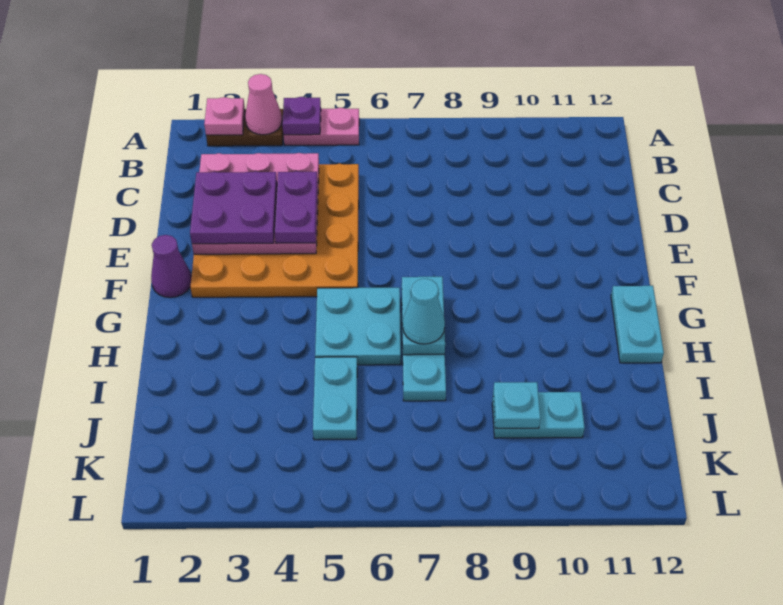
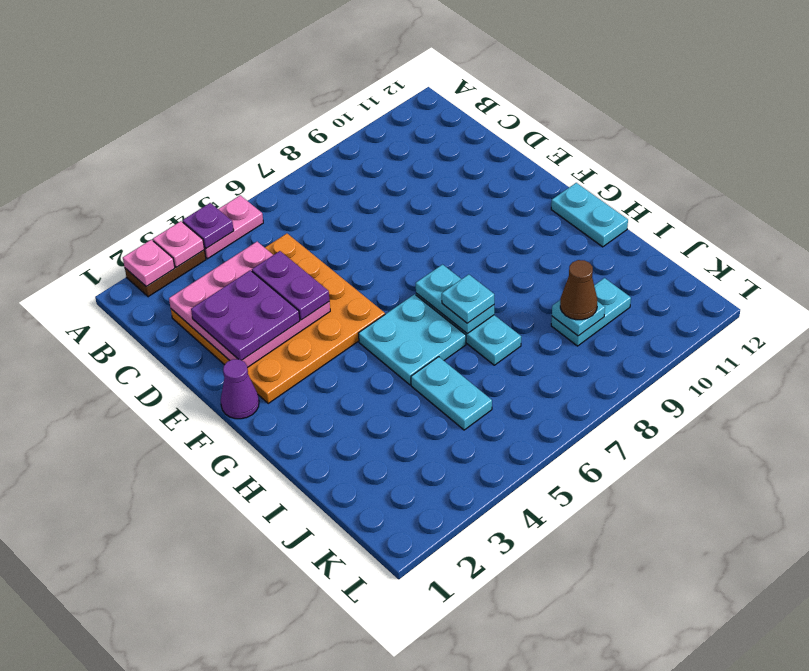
pink cone A3 level 2 -> pink plate A3 level 2
cyan cone H7 level 3 -> cyan plate H7 level 3
none -> brown cone J9 level 3

